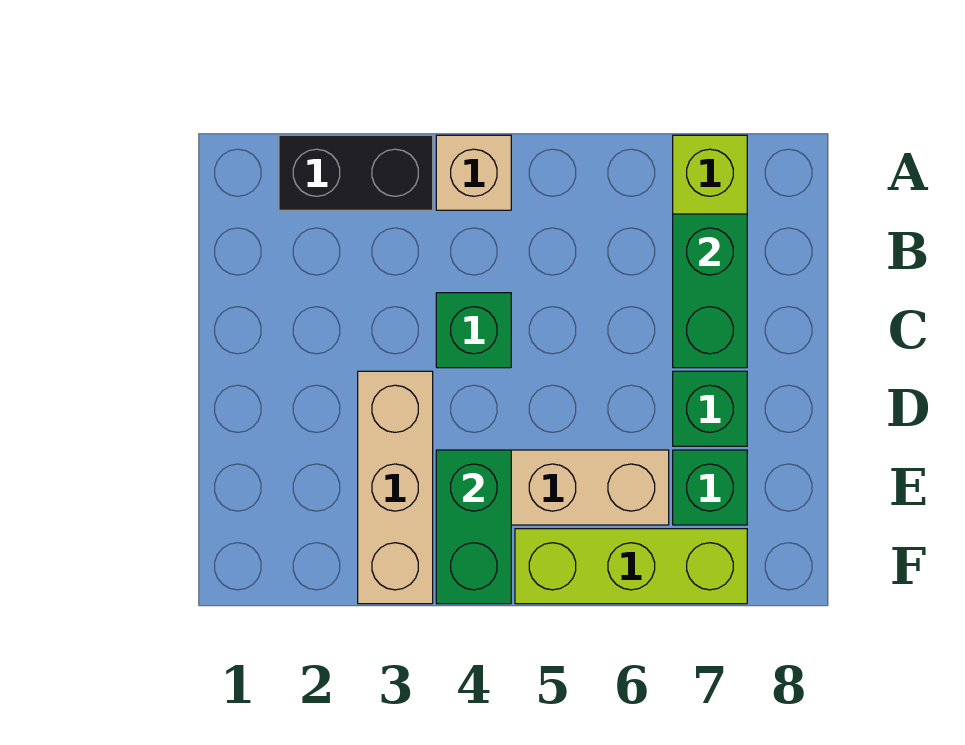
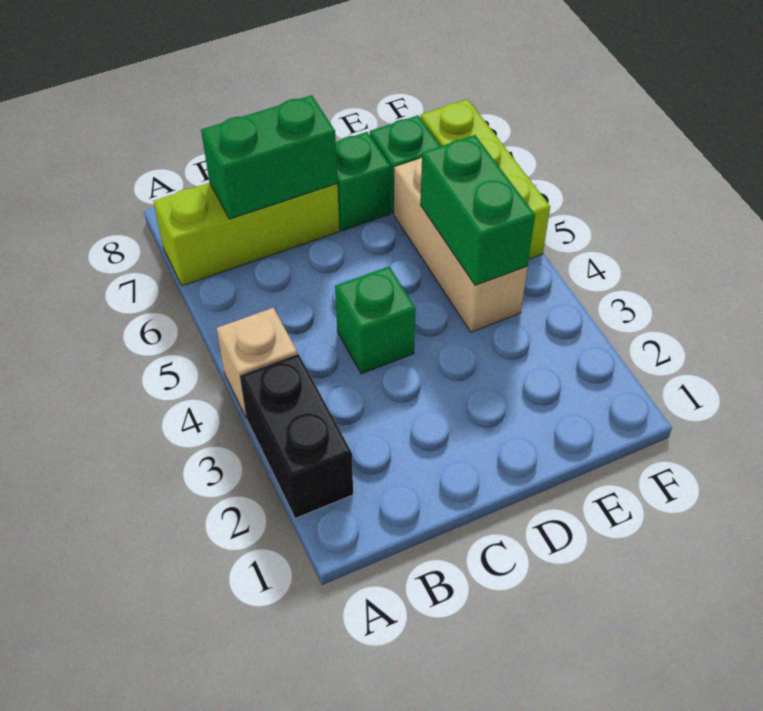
tan brick D3:F3 level 1 -> none
green brick E4:F4 level 2 -> green brick E4:E5 level 2

